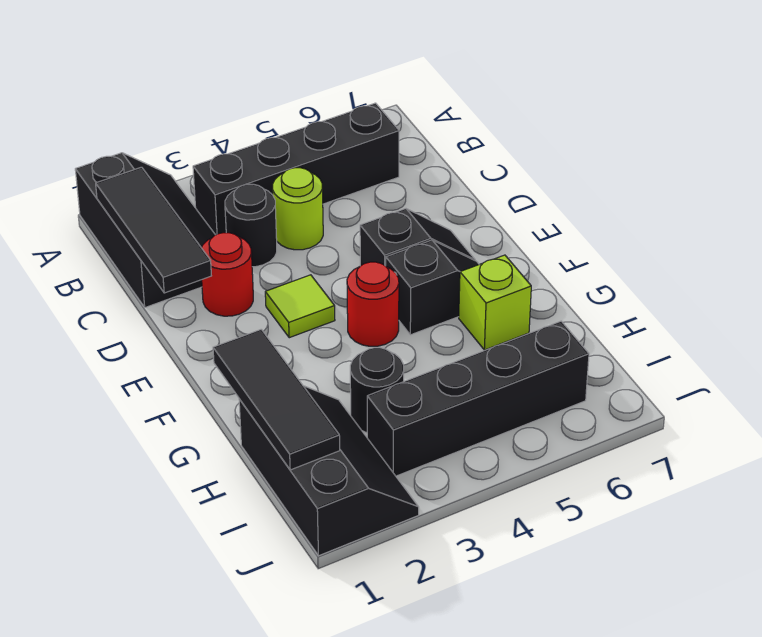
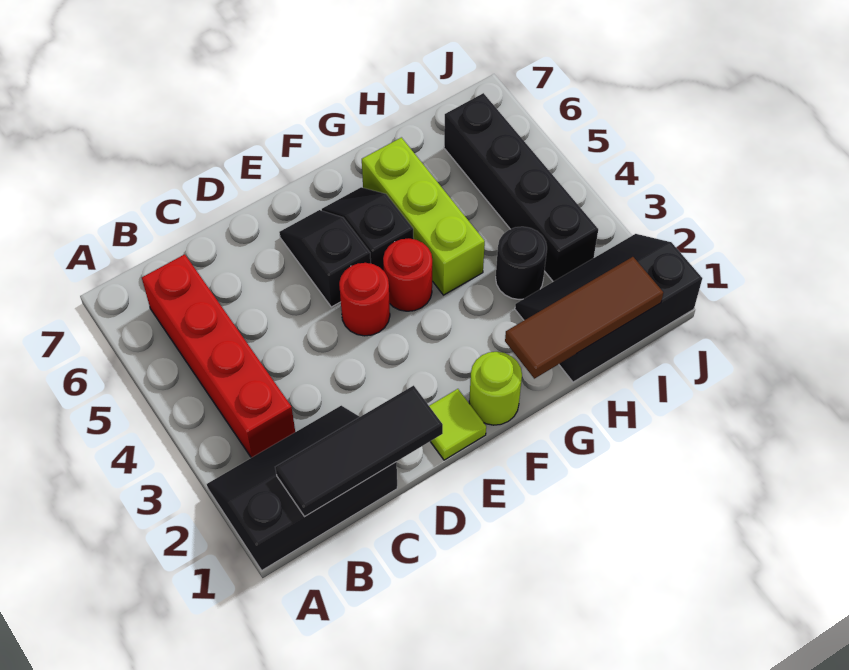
black brick B3:B6 level 1 -> red brick B3:B6 level 1
black round brick C3 level 1 -> none
lime round brick C4 level 1 -> lime round brick F1 level 1
red round brick D2 level 1 -> red round brick E4 level 1
lime tile E3 level 1 -> lime tile E1 level 1
black tile G1:I1 level 2 -> brown tile G1:I1 level 2
lime brick G6 level 1 -> lime brick G4:G6 level 1

